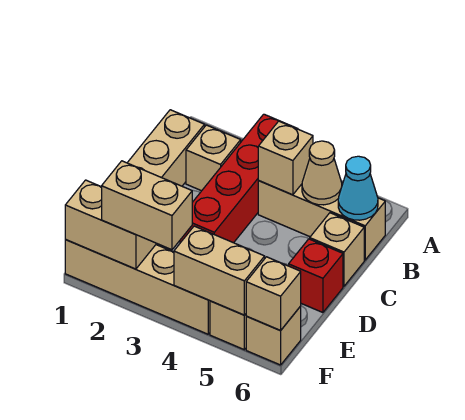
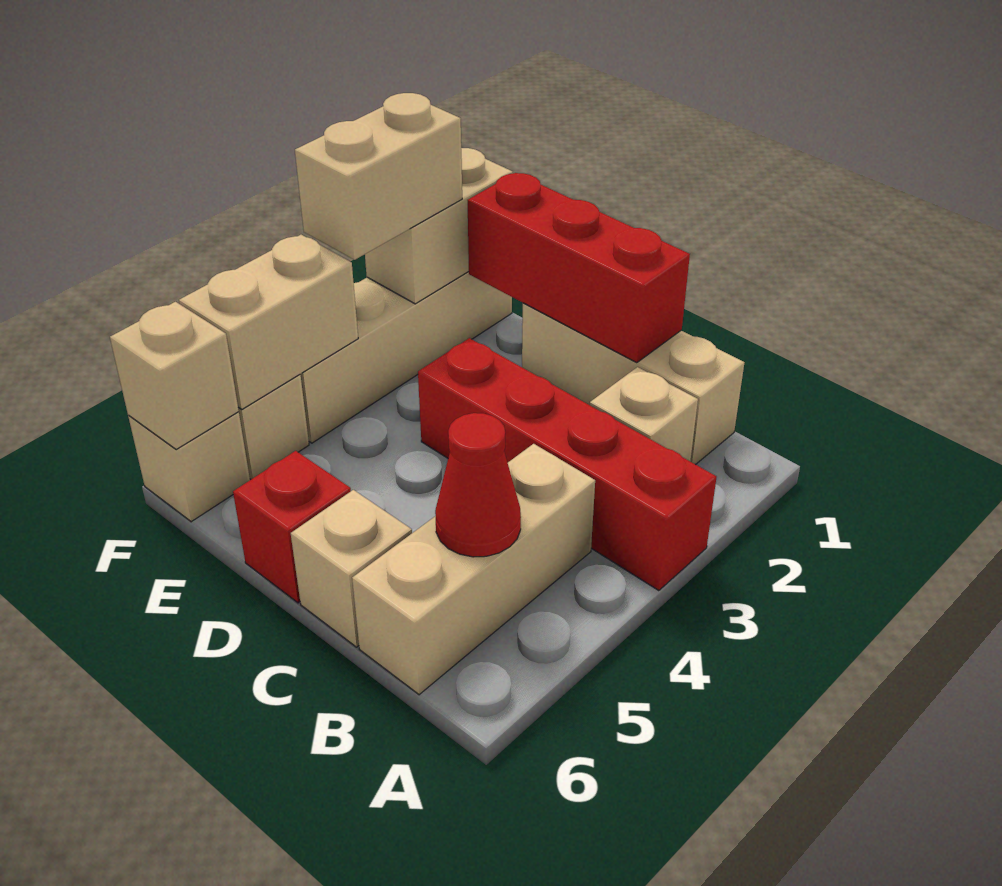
tan brick B4 level 2 -> none
tan cone B5 level 2 -> red cone B5 level 2
cyan cone B6 level 2 -> none
none -> red brick C1:E1 level 2

